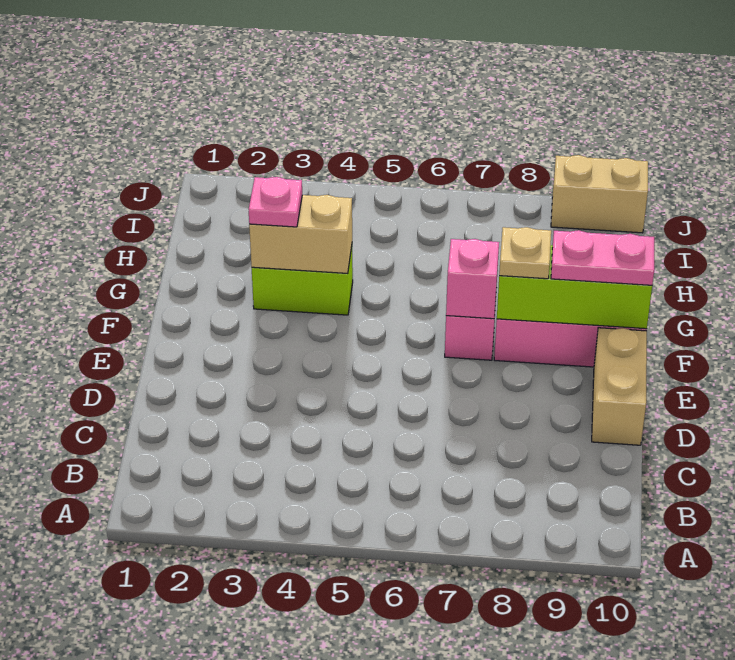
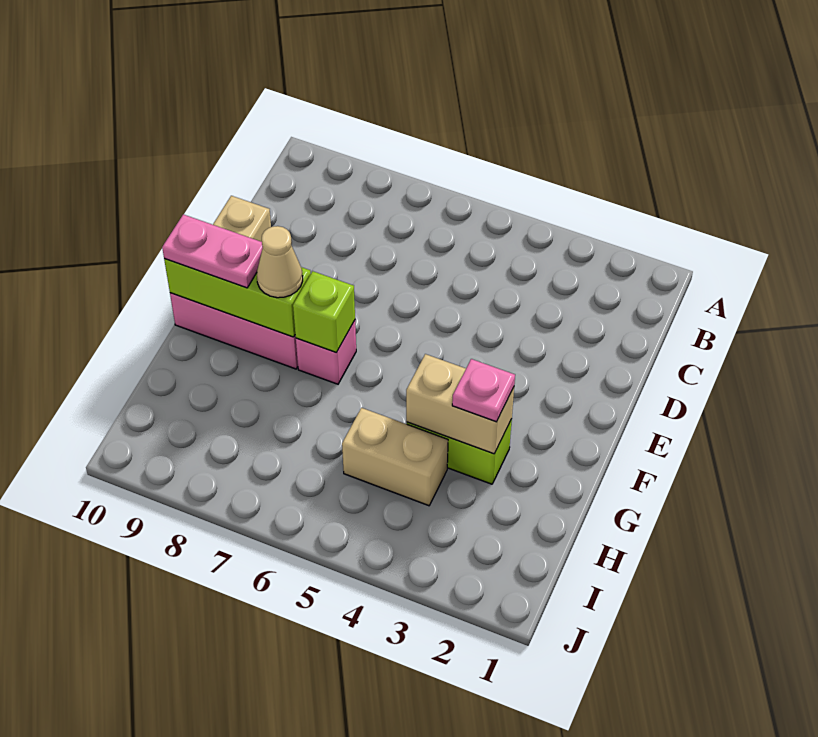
pink brick F7 level 2 -> lime brick F7 level 2
tan plate F8 level 3 -> tan cone F8 level 3
tan brick J9:J10 level 1 -> tan brick H4:H5 level 1

